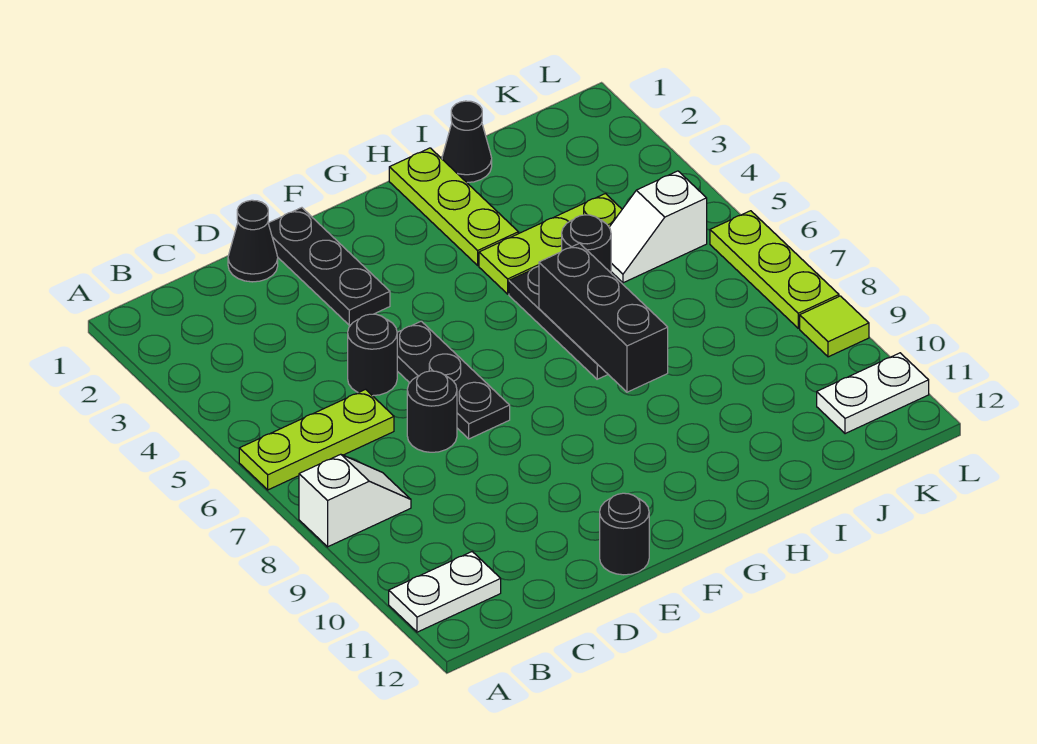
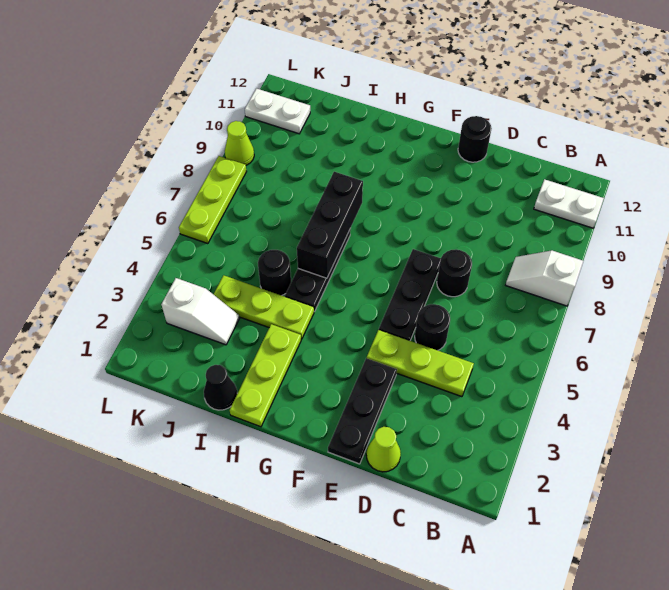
lime plate A6:C6 level 1 -> lime plate C4:E4 level 1
black cone D1 level 1 -> lime cone D1 level 1
white slope J5:K5 level 1 top K -> white slope J3:K3 level 1 top K
lime tile L9 level 1 -> lime cone L9 level 1

